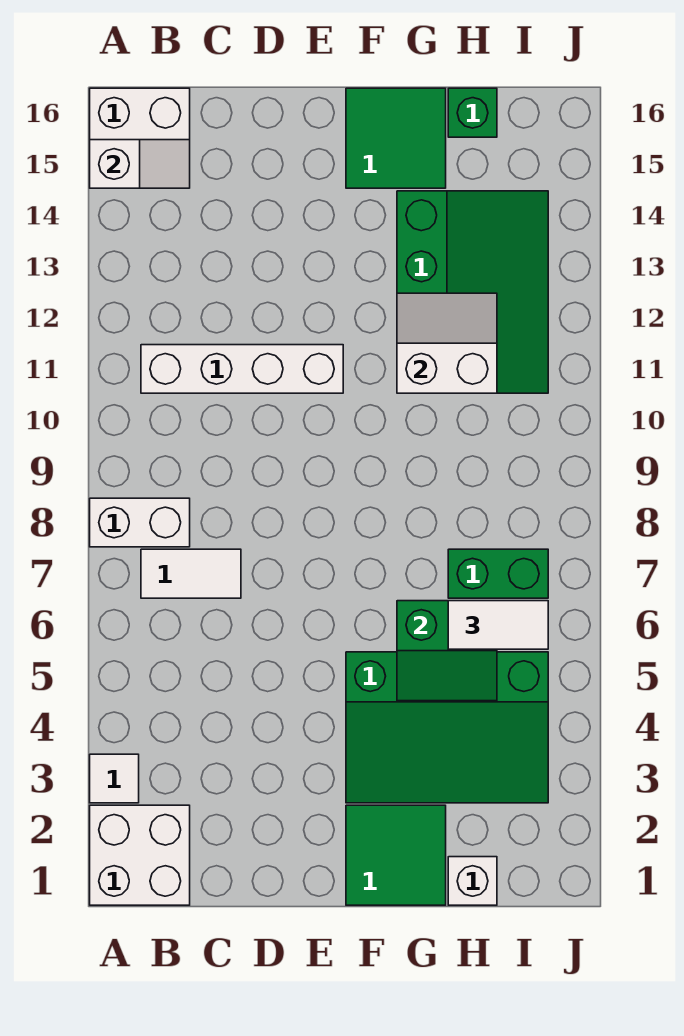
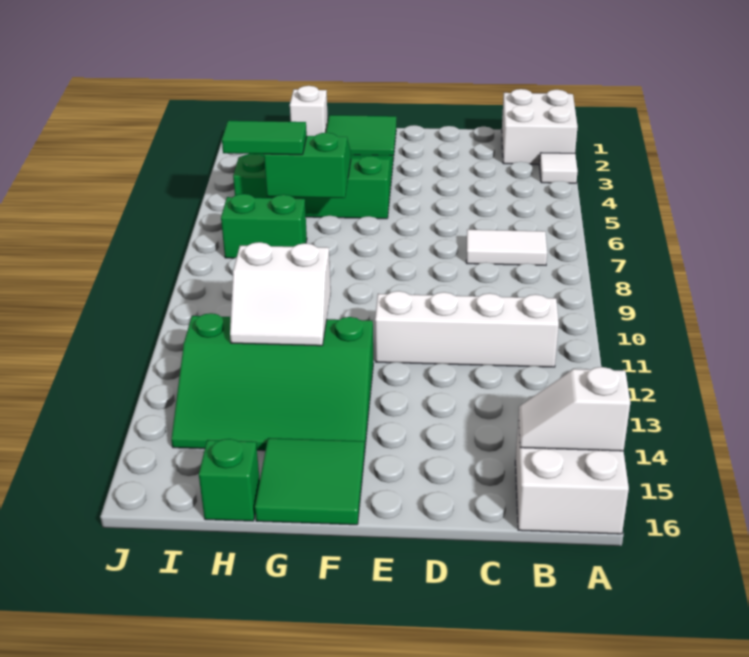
white brick A8:B8 level 1 -> none
green slope G11:I14 level 1 top G -> green slope F12:I14 level 1 top 12
white tile H6:I6 level 3 -> green tile H6:I6 level 3

